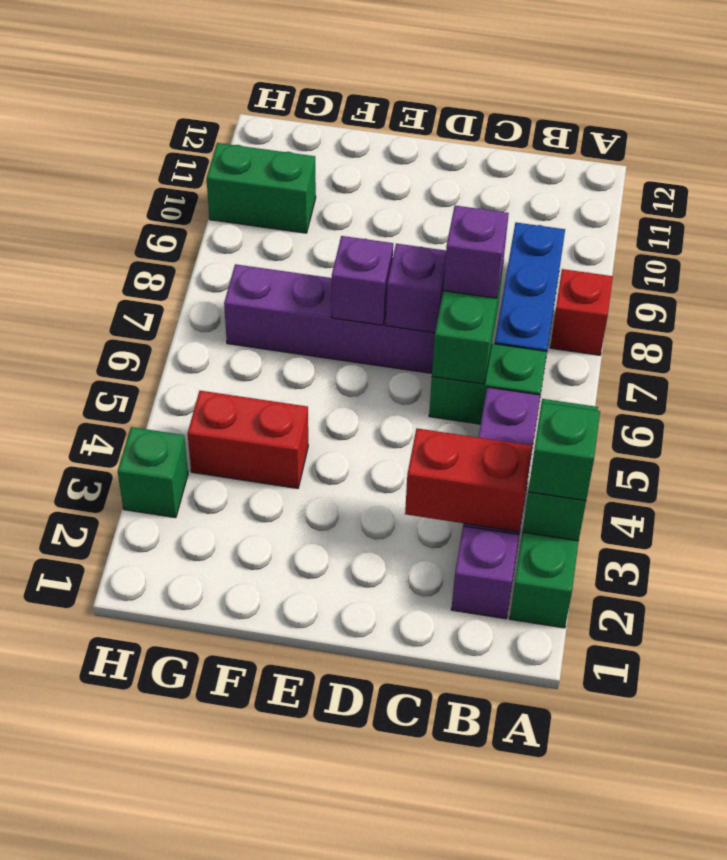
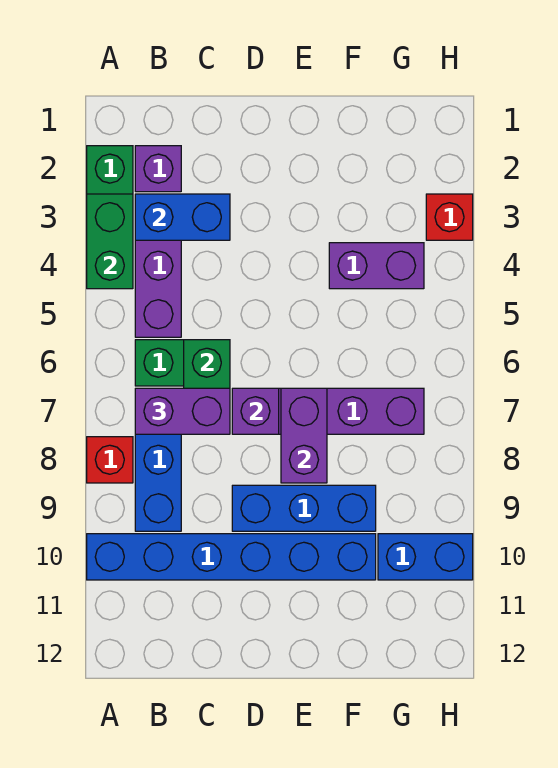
green brick A3 level 3 -> none
none -> blue brick A10:F10 level 1
red brick B3:C3 level 2 -> blue brick B3:C3 level 2
purple brick C7 level 3 -> purple brick B7:C7 level 3
none -> blue brick D9:F9 level 1
purple brick E7 level 2 -> purple brick E7:E8 level 2
red brick F4:G4 level 1 -> purple brick F4:G4 level 1
green brick G10:H10 level 1 -> blue brick G10:H10 level 1
green brick H3 level 1 -> red brick H3 level 1

